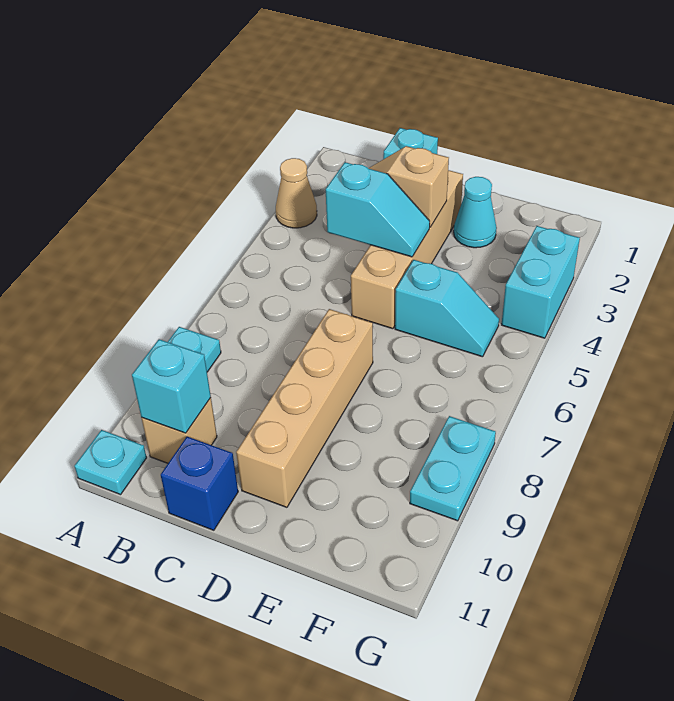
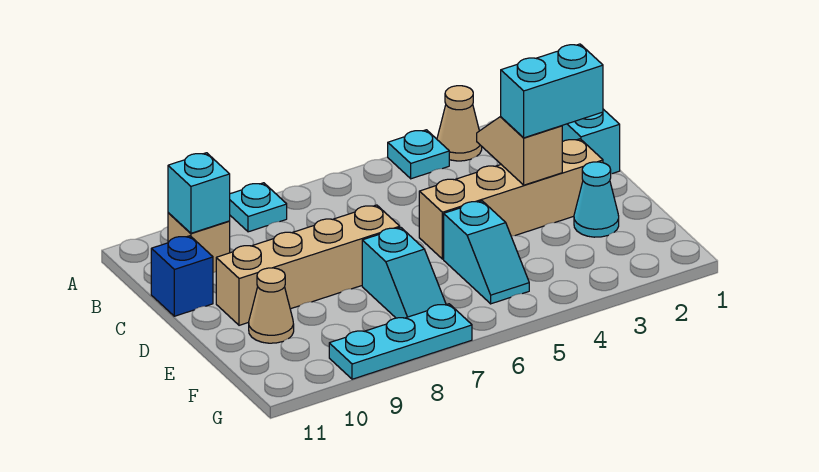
cyan plate A11 level 1 -> cyan plate A4 level 1
cyan slope C4:D4 level 2 top C -> cyan slope E7:F7 level 1 top E
none -> tan cone E10 level 1
cyan brick G3:G4 level 1 -> cyan brick D2:D3 level 3
cyan plate G8:G9 level 1 -> cyan plate G7:G9 level 1

